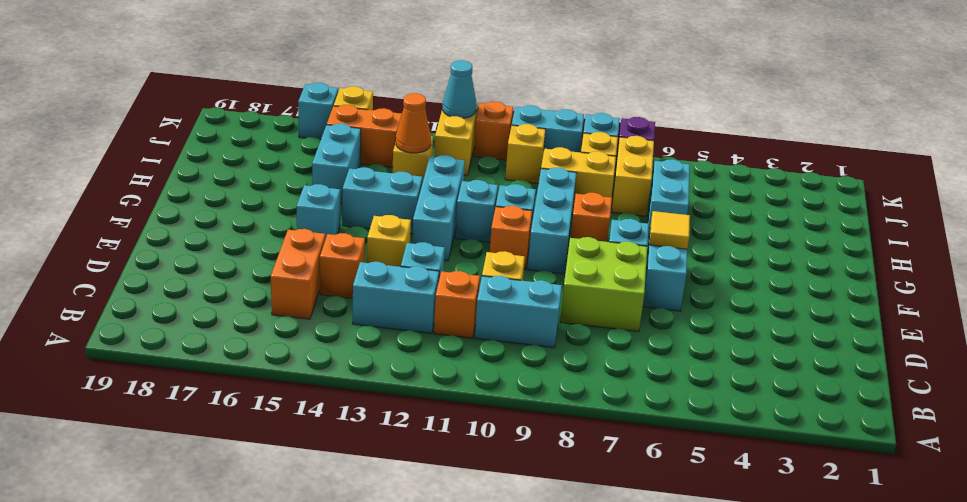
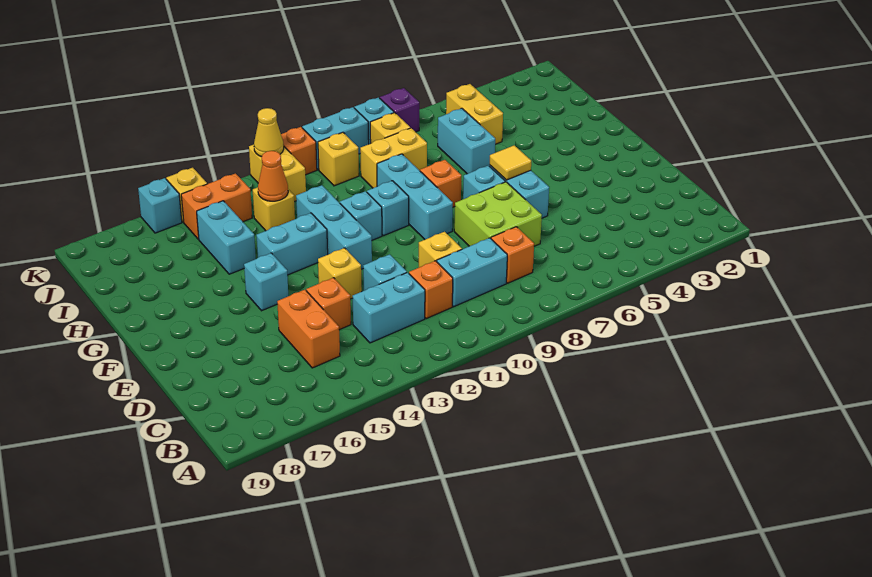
orange brick F10 level 1 -> orange brick C8 level 1
yellow brick I7:J7 level 1 -> yellow brick I5:J5 level 1
cyan cone K12 level 2 -> yellow cone K12 level 2

